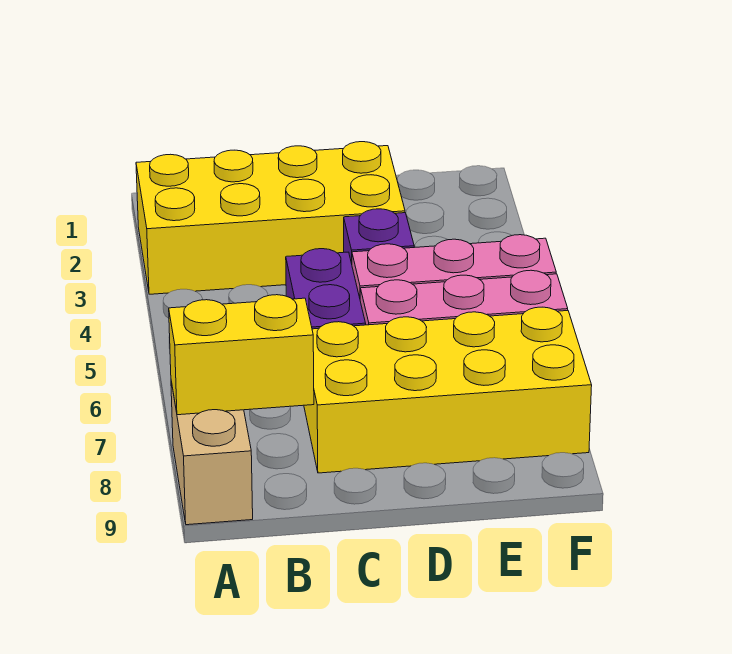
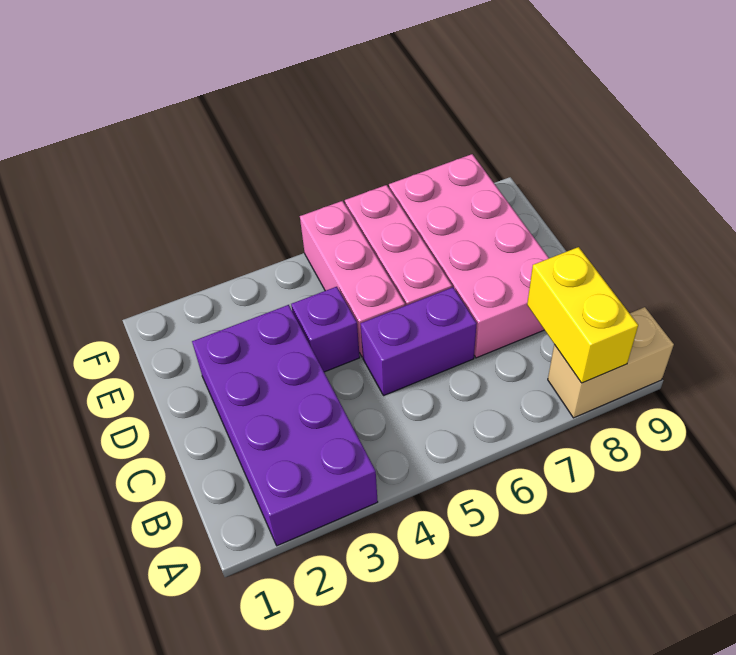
yellow brick A2:D3 level 1 -> purple brick A2:D3 level 1
yellow brick C7:F8 level 1 -> pink brick C7:F8 level 1

